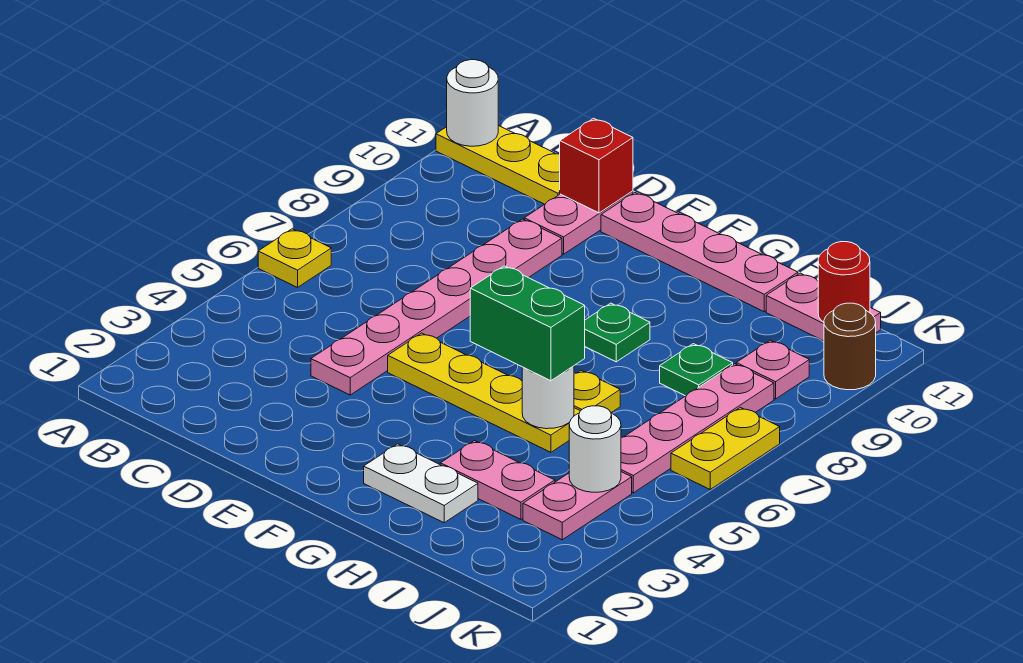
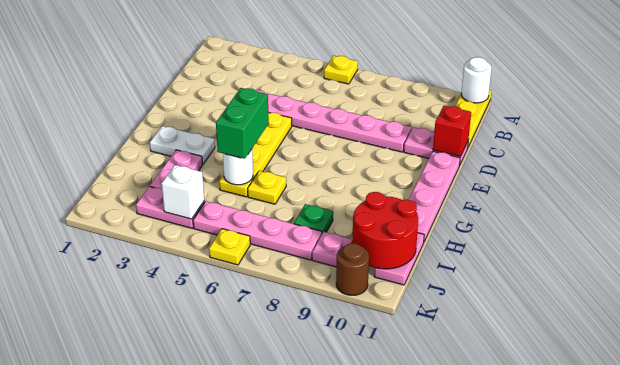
white plate G2:H2 level 1 -> white plate G2:G3 level 1
green plate G8 level 1 -> none
white round brick J4 level 2 -> white brick J4 level 2
red round brick J11 level 2 -> red round brick I10:J11 level 2
yellow plate K6:K7 level 1 -> yellow plate K6 level 1

